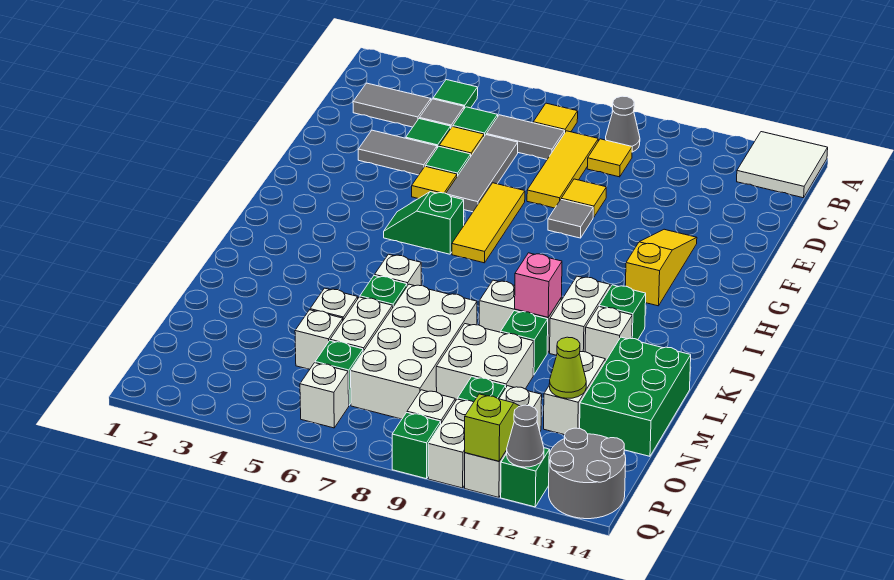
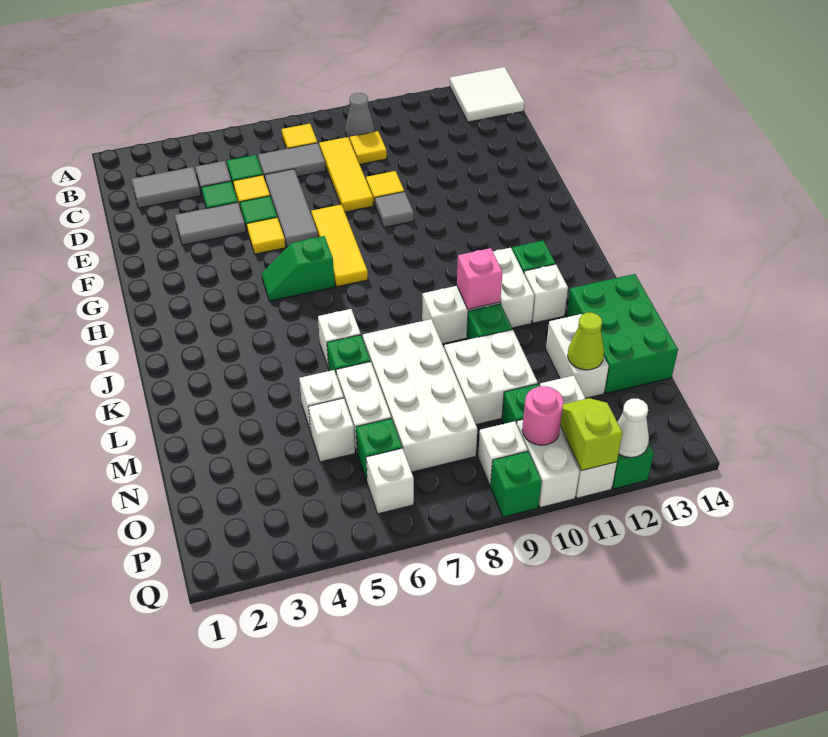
green tile B4 level 1 -> none
yellow slope F12:H12 level 1 top H -> none
none -> pink round brick P10 level 2
grey round brick P13:Q14 level 1 -> none
grey cone Q12 level 2 -> white cone Q12 level 2

